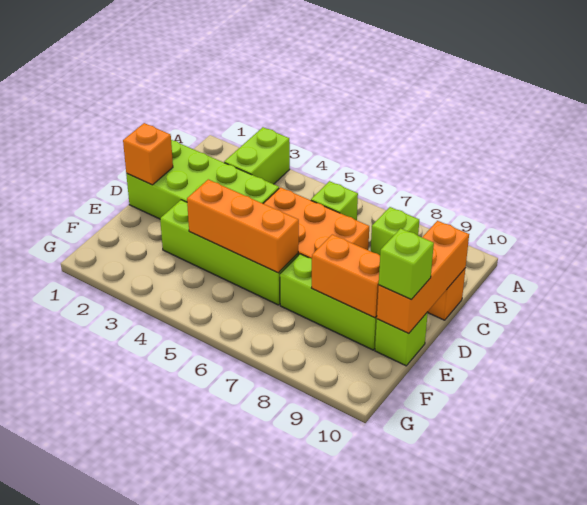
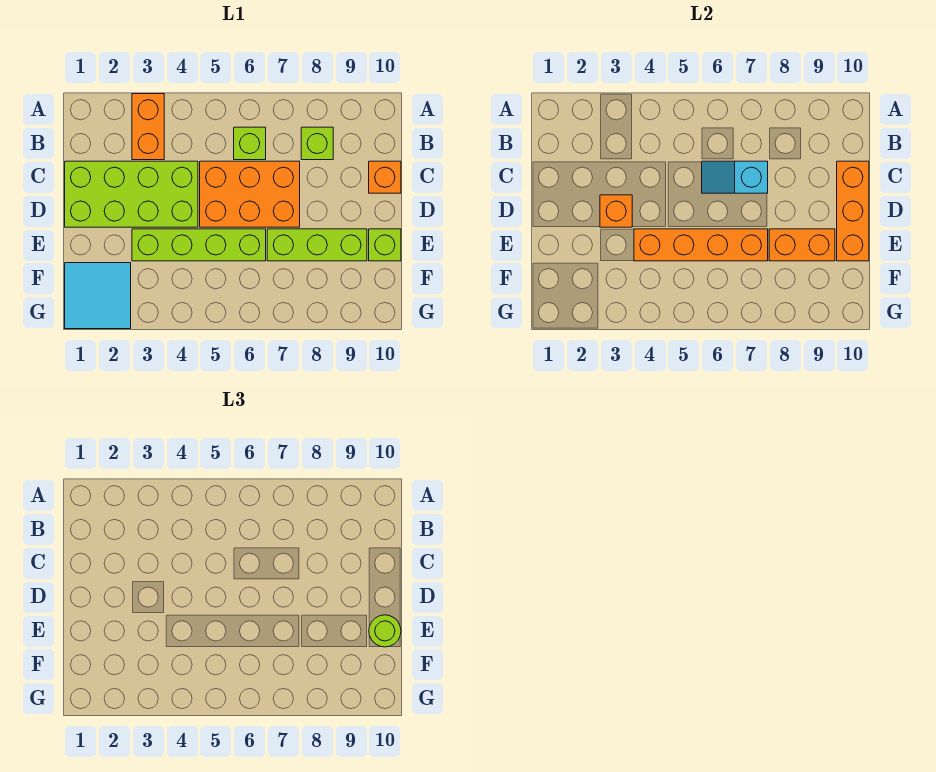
lime brick A3:B3 level 1 -> orange brick A3:B3 level 1
none -> cyan slope C6:C7 level 2 top 7
orange brick D1 level 2 -> orange brick D3 level 2
orange brick E4:E6 level 2 -> orange brick E4:E7 level 2
lime brick E10 level 3 -> lime round brick E10 level 3
none -> cyan tile F1:G2 level 1

